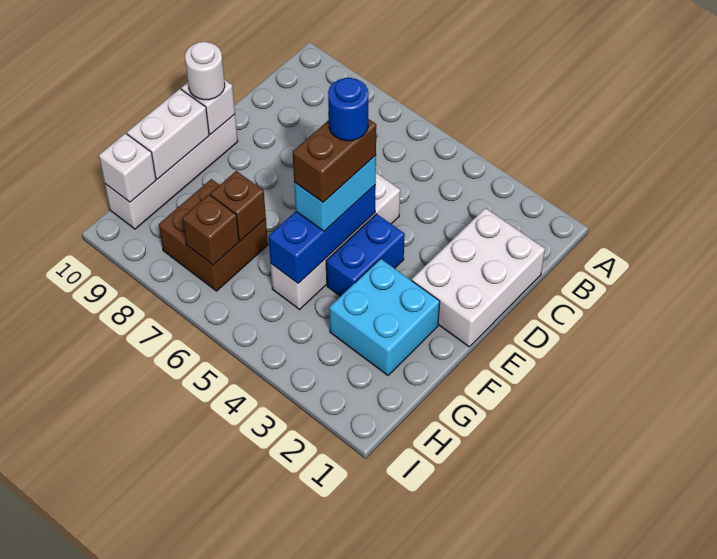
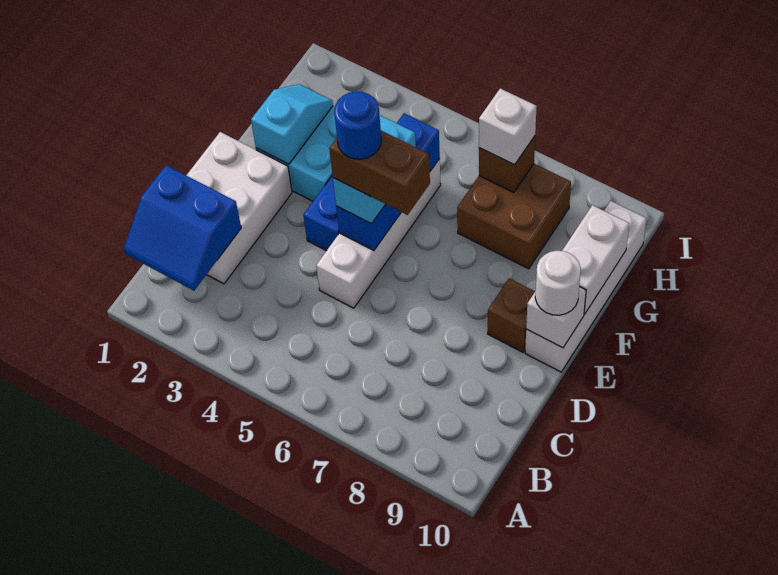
none -> blue slope B1:C2 level 2 top C
brown brick E5:F5 level 4 -> brown brick E5:E6 level 4
none -> cyan slope F2:G2 level 2 top F
brown brick G7 level 2 -> brown brick E9 level 1
white brick H10 level 2 -> white brick H7 level 3

